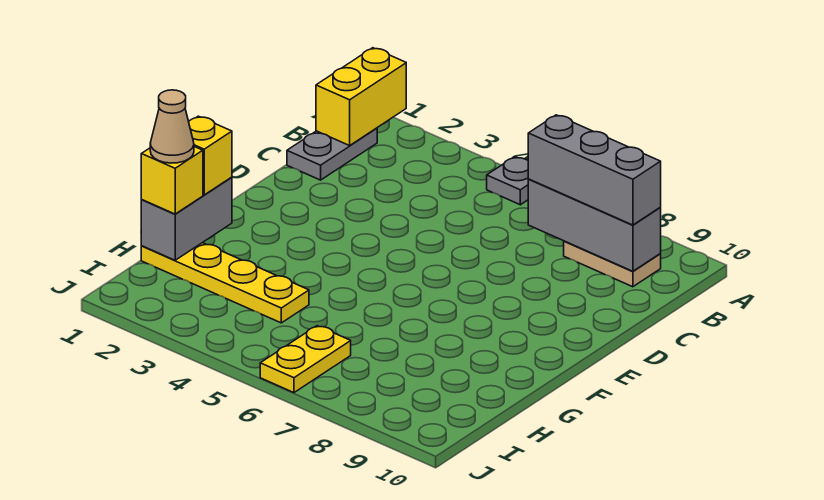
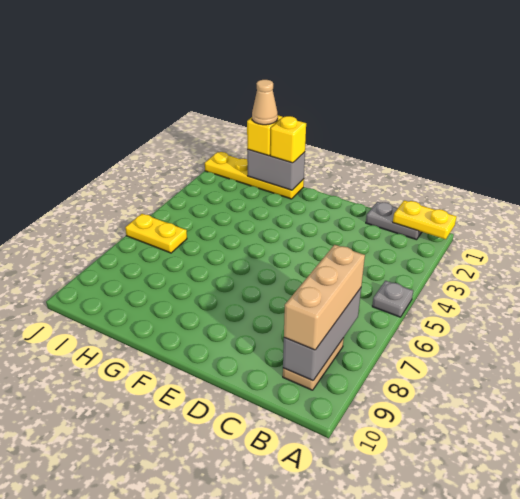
yellow brick A1:B1 level 2 -> yellow plate A1:B1 level 2
grey brick B7:B9 level 3 -> tan brick B7:B9 level 3
yellow plate H1:H4 level 1 -> yellow plate G1:J1 level 1

